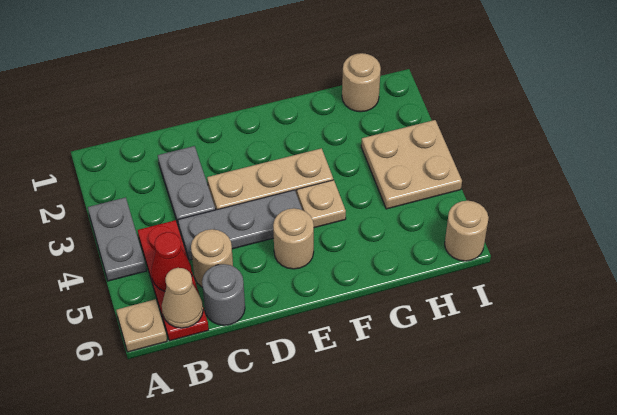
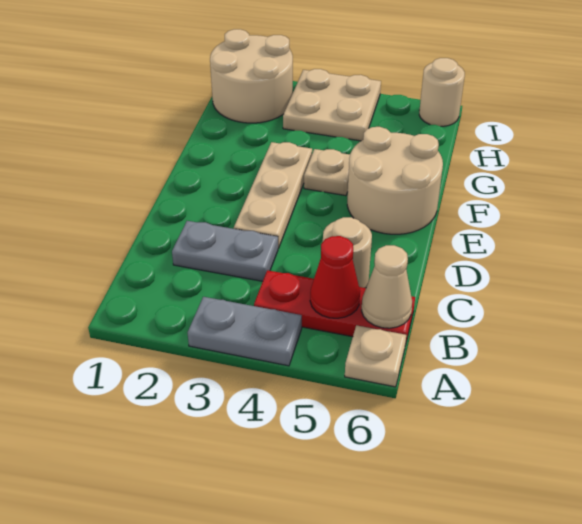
grey plate C4:E4 level 1 -> none
grey round brick C6 level 1 -> none
tan round brick E5 level 1 -> tan round brick E5:F6 level 1
tan round brick H1 level 1 -> tan round brick H1:I2 level 1

